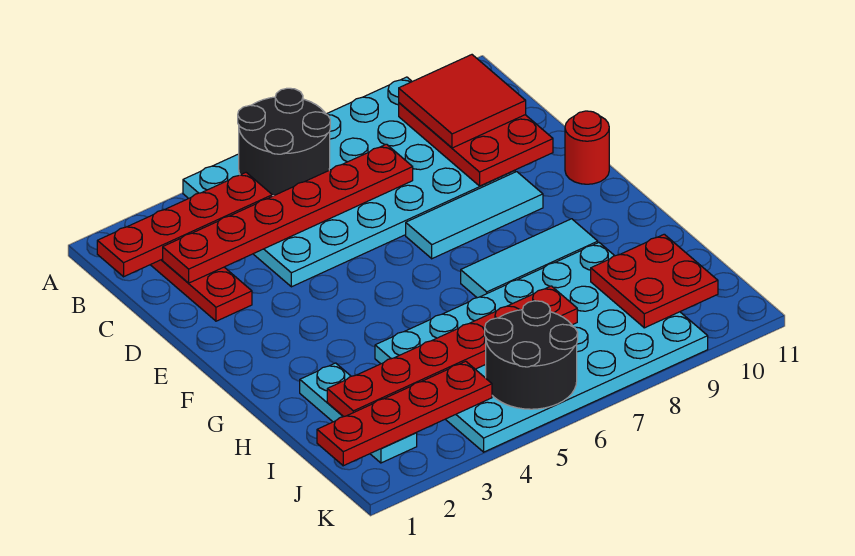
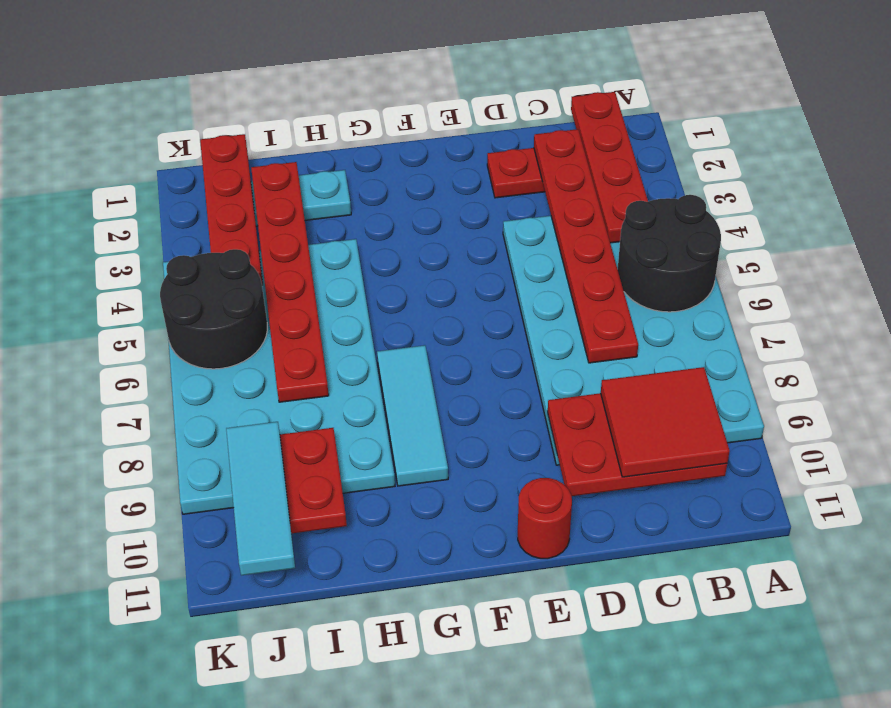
cyan tile E7:E9 level 1 -> cyan tile J9:J11 level 3

